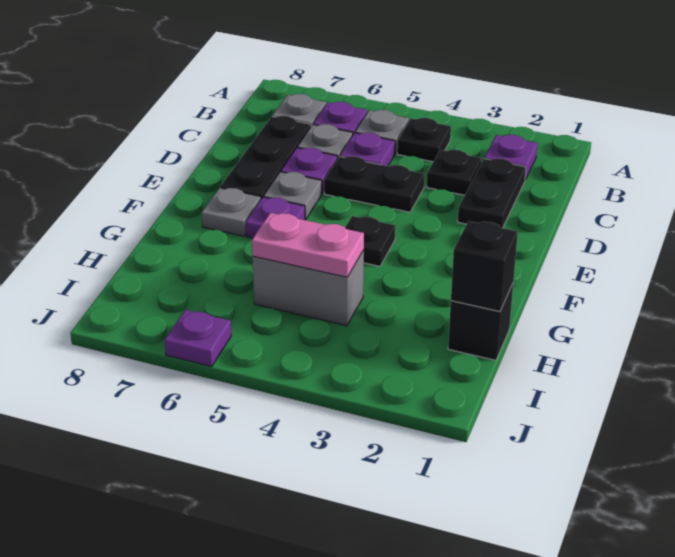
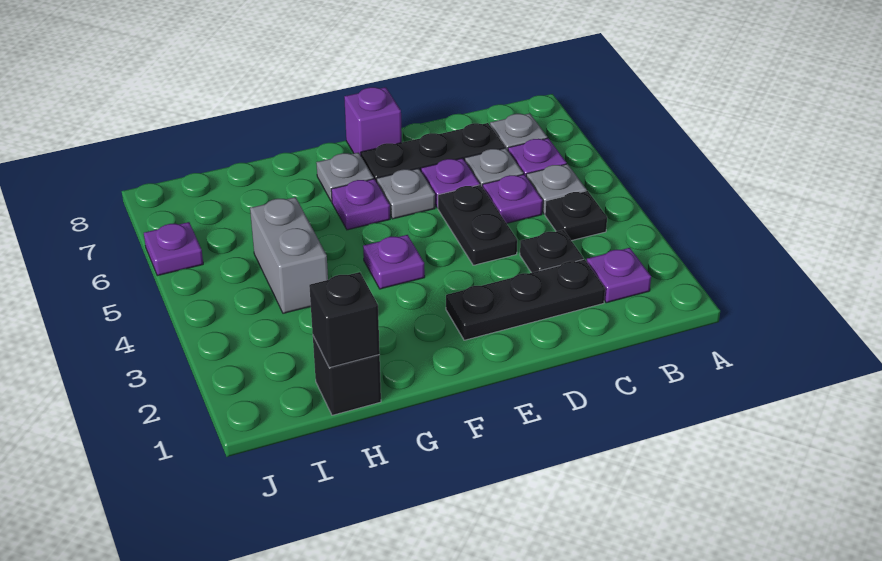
black plate C2:D2 level 1 -> black plate C2:E2 level 1
none -> purple brick E8 level 1
black plate F4 level 1 -> purple plate F4 level 1
pink plate H4:H5 level 2 -> none

